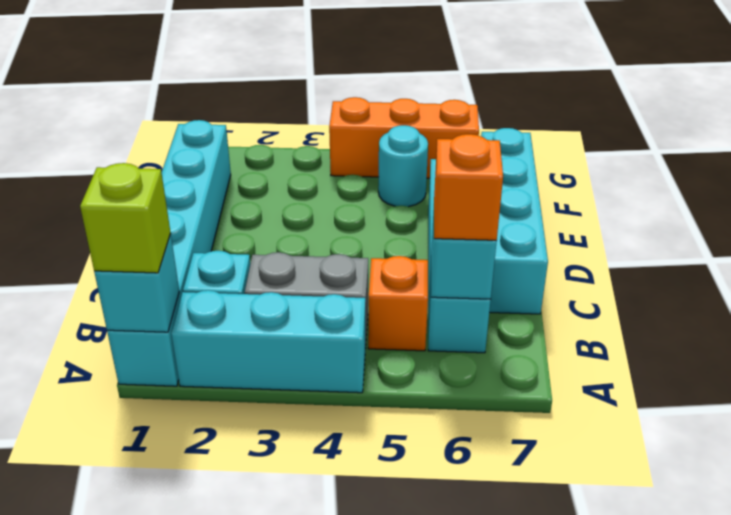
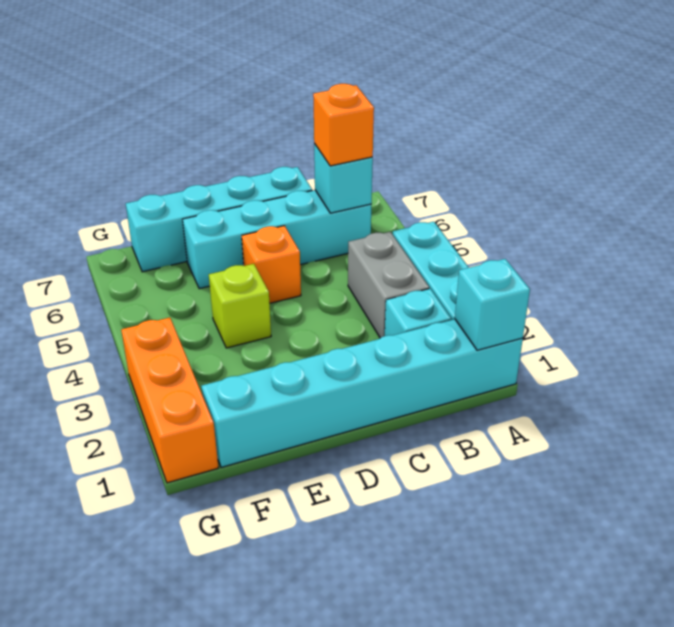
lime brick A1 level 3 -> lime brick E4 level 1
orange brick B5 level 1 -> orange brick D5 level 1
cyan round brick F5 level 1 -> none
orange brick G4:G6 level 1 -> orange brick G1:G3 level 1

